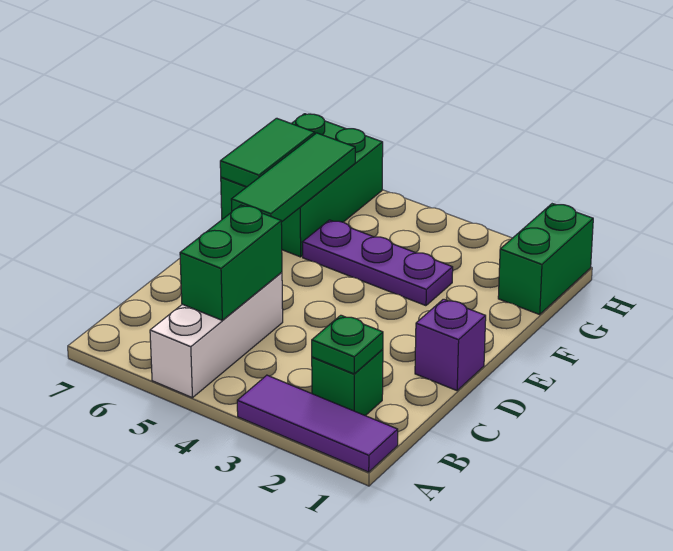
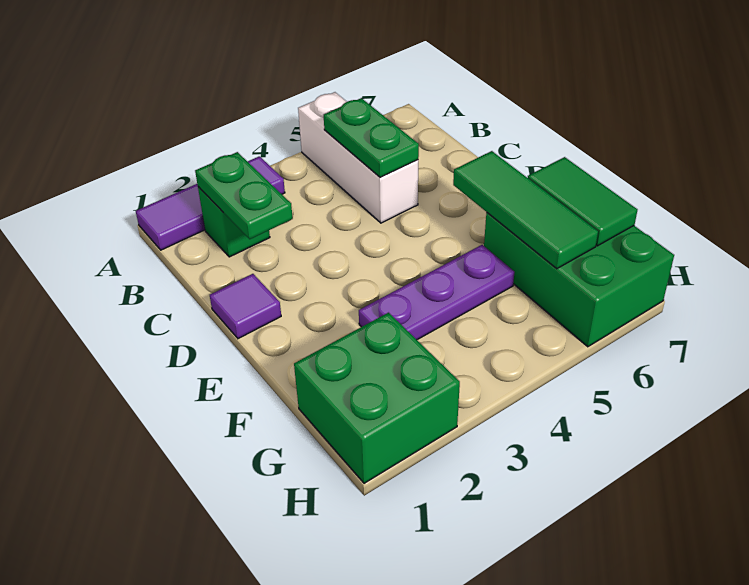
green plate B2 level 2 -> green plate B2:C2 level 2
green brick B5:C5 level 2 -> green plate B5:C5 level 2
purple brick D1 level 1 -> purple tile D1 level 1
green brick G1:H1 level 1 -> green brick G1:H2 level 1

